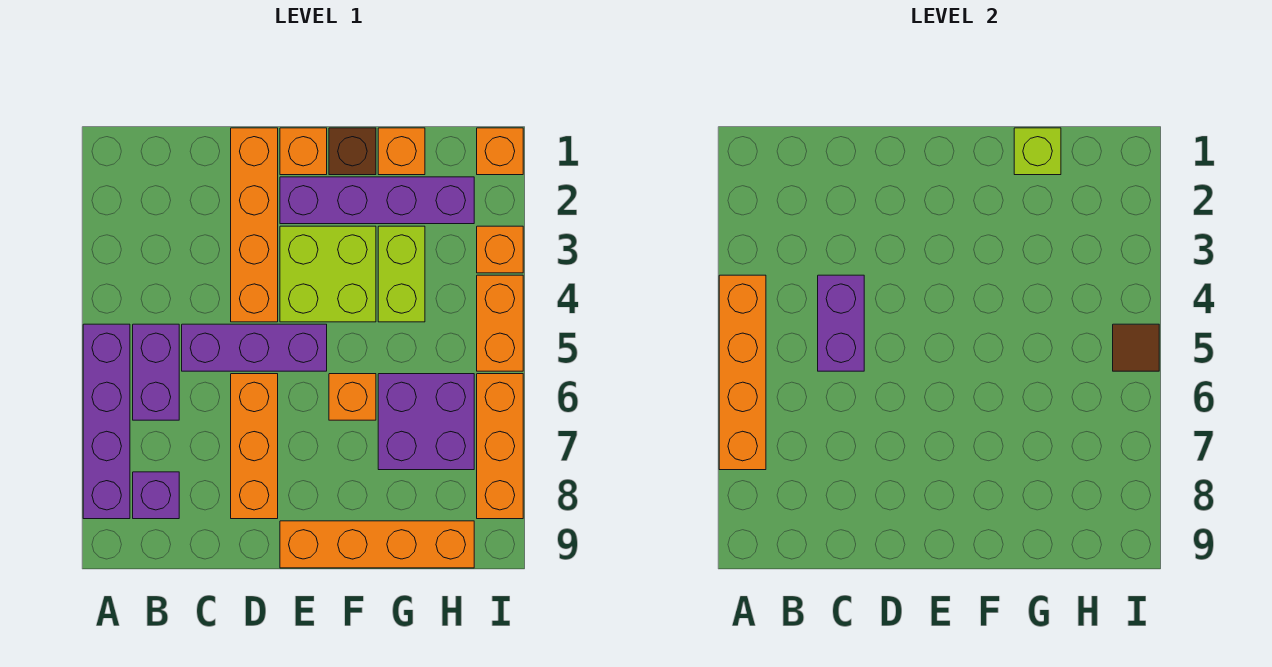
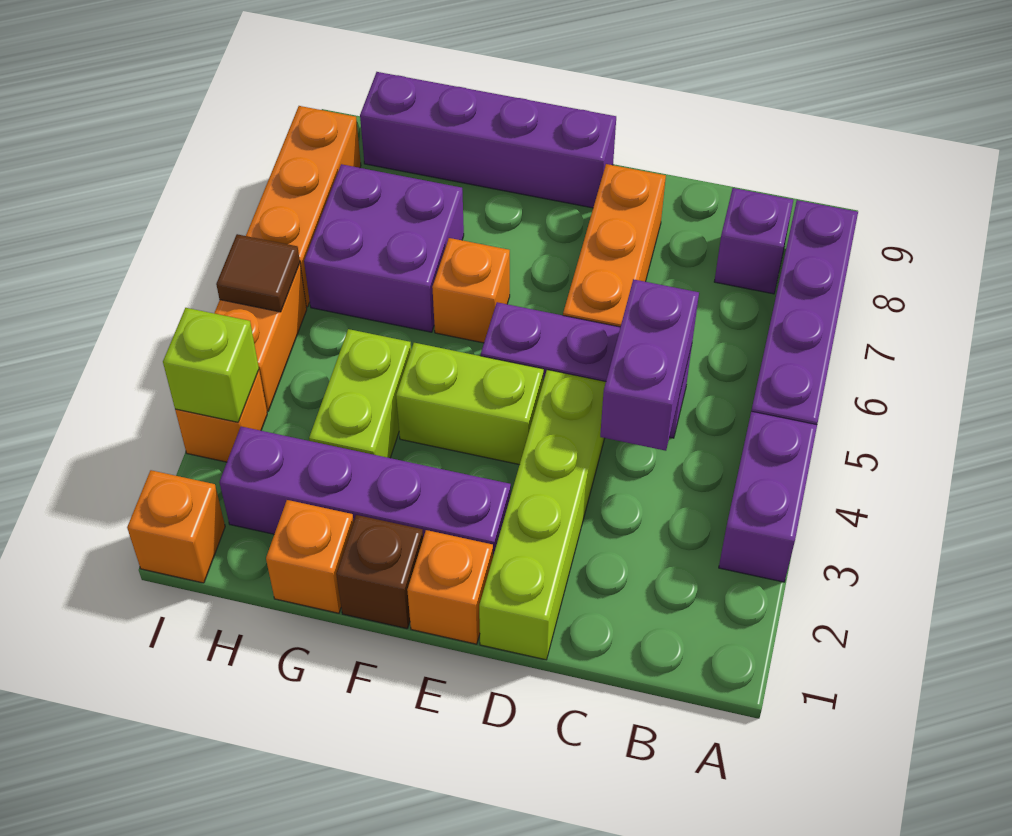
orange brick A4:A7 level 2 -> none
purple brick B5:B6 level 1 -> purple brick A3:A4 level 1
orange brick D1:D4 level 1 -> lime brick D1:D4 level 1
lime brick E3:F4 level 1 -> lime brick E4:F4 level 1
orange brick E9:H9 level 1 -> purple brick E9:H9 level 1
lime brick G1 level 2 -> lime brick I3 level 2

